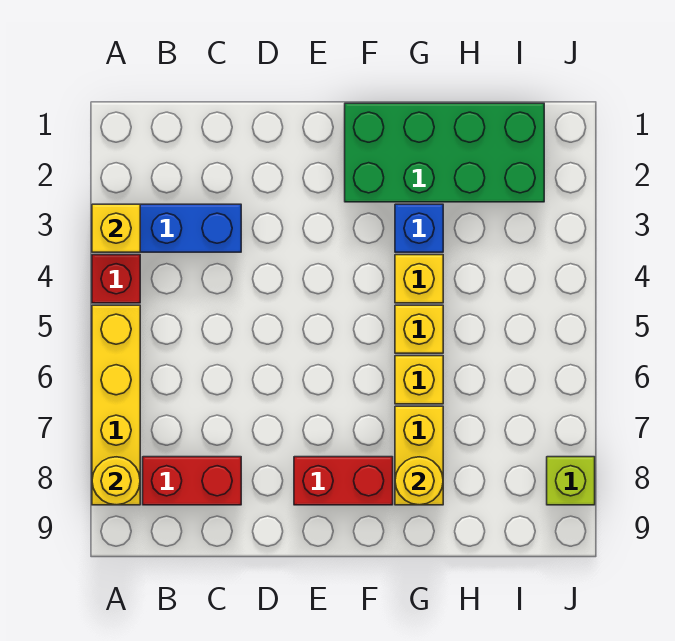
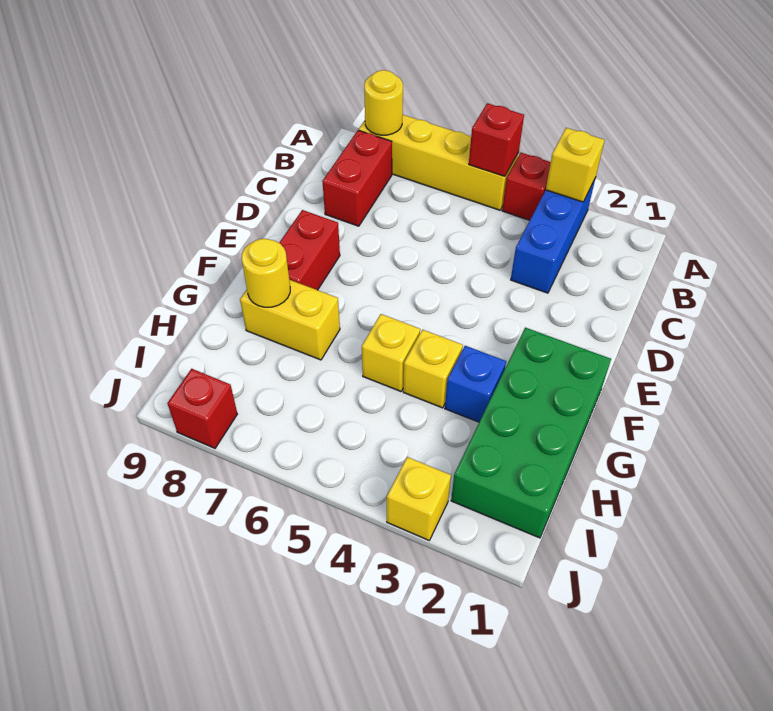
none -> red brick A5 level 2
yellow brick G6 level 1 -> yellow brick J3 level 1
lime brick J8 level 1 -> red brick J8 level 1

